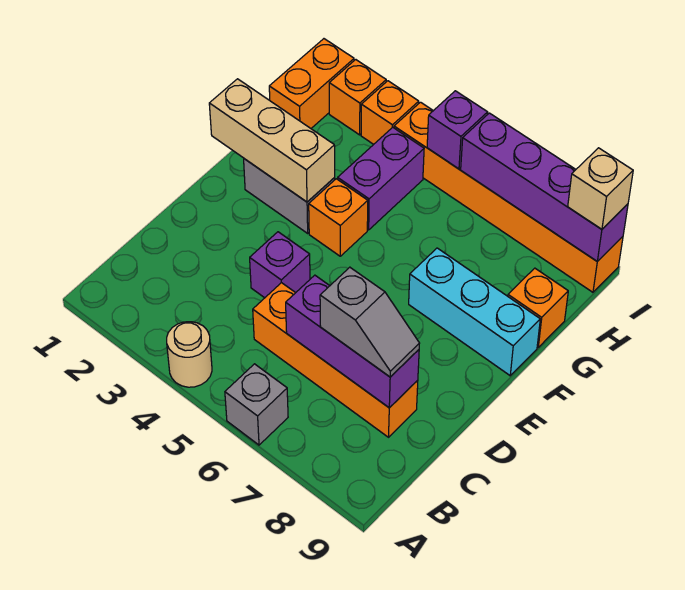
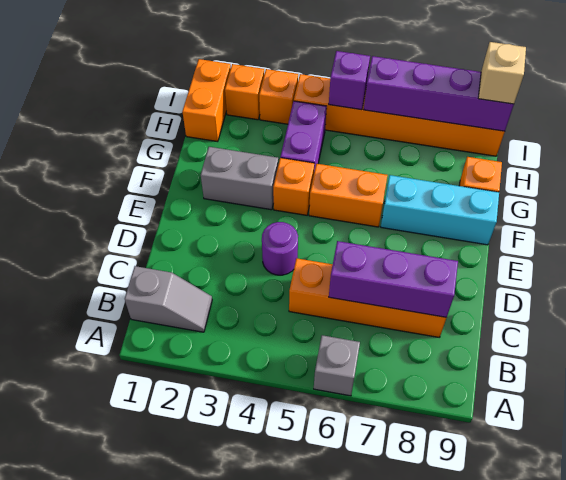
tan round brick A4 level 1 -> none
grey slope C7:C8 level 3 top 7 -> grey slope B1:B2 level 1 top 1
purple brick D4 level 1 -> purple round brick D4 level 1
tan brick F1:F3 level 2 -> none
none -> orange brick F5:F6 level 1

